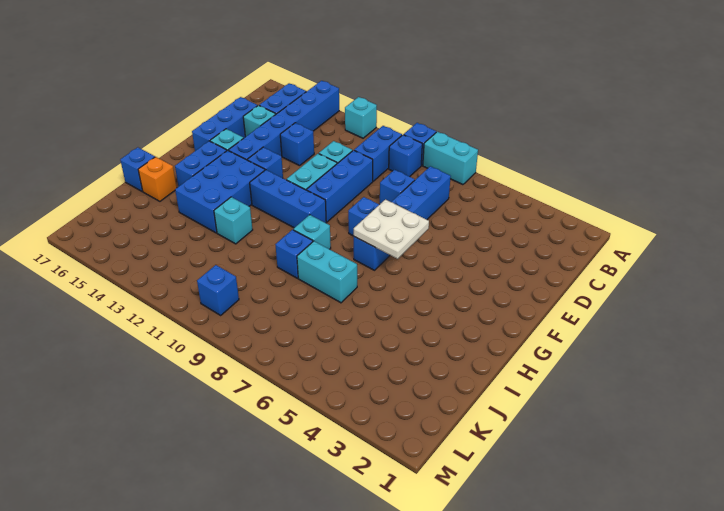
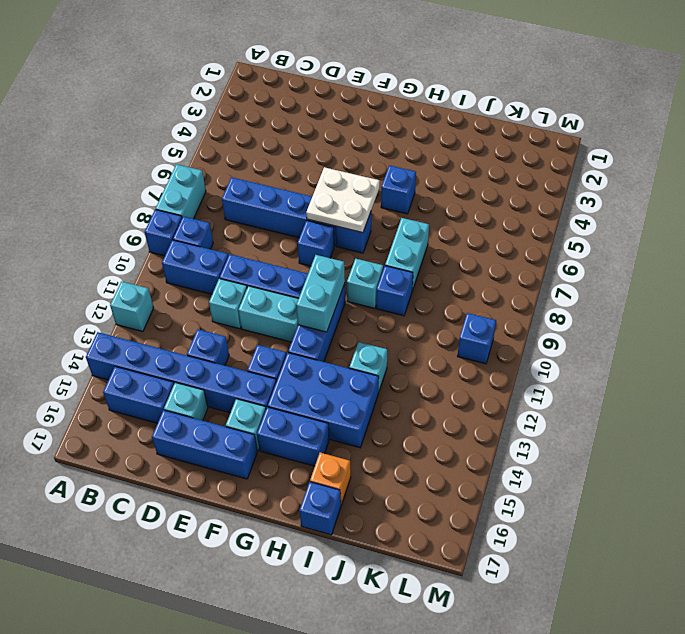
blue brick D8 level 1 -> blue brick H5 level 1
none -> cyan brick G10:G11 level 2

